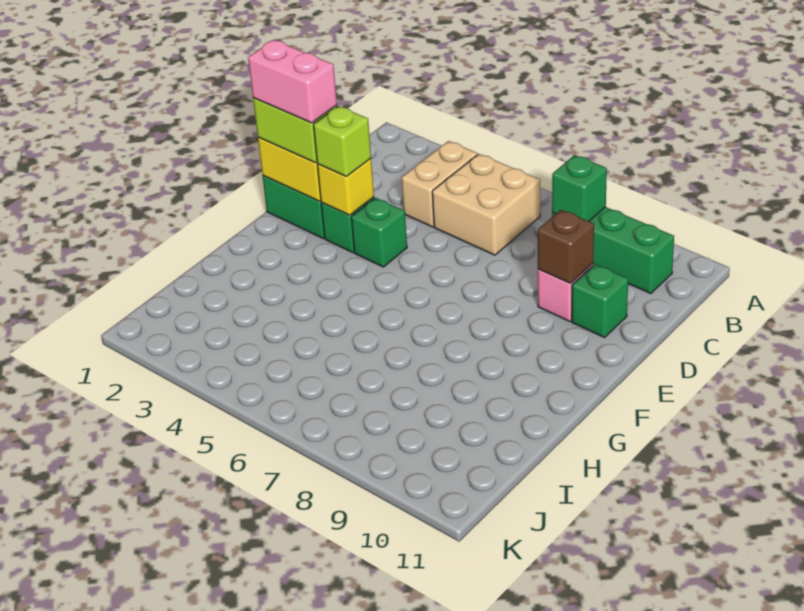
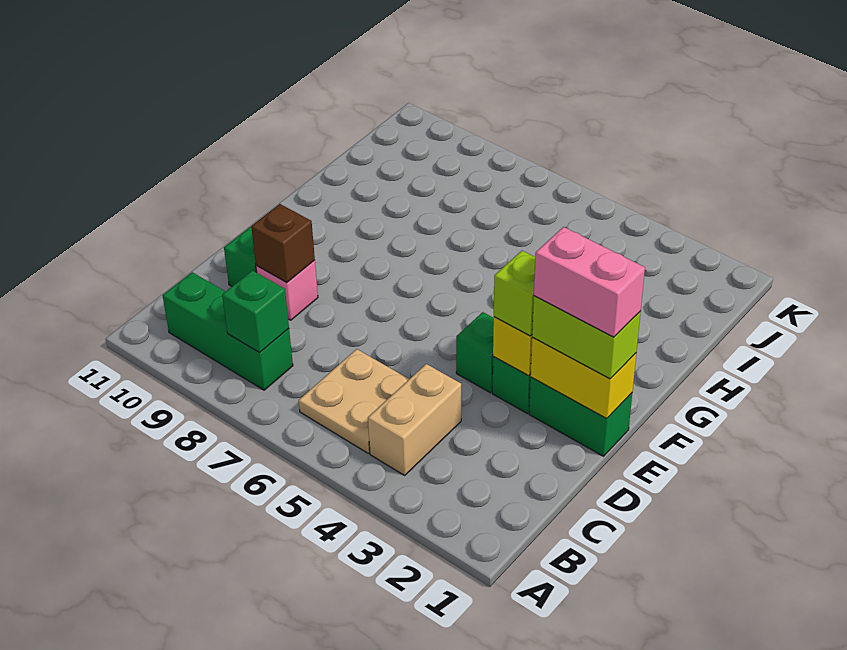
tan brick B5:C6 level 1 -> tan plate B5:C6 level 1

